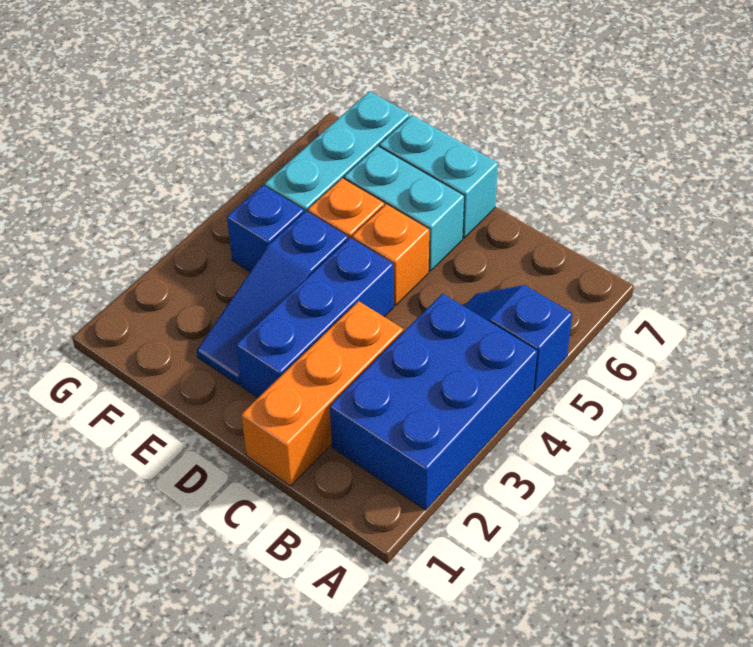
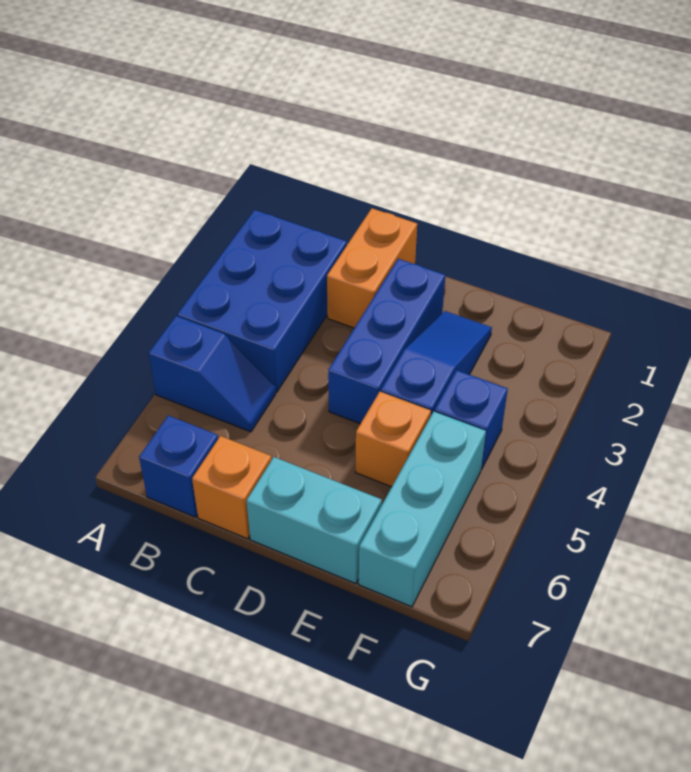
none -> blue brick B7 level 1
orange brick C1:C3 level 1 -> orange brick C1:C2 level 1
orange brick D5 level 1 -> orange brick C7 level 1
cyan brick D6:E6 level 1 -> none

